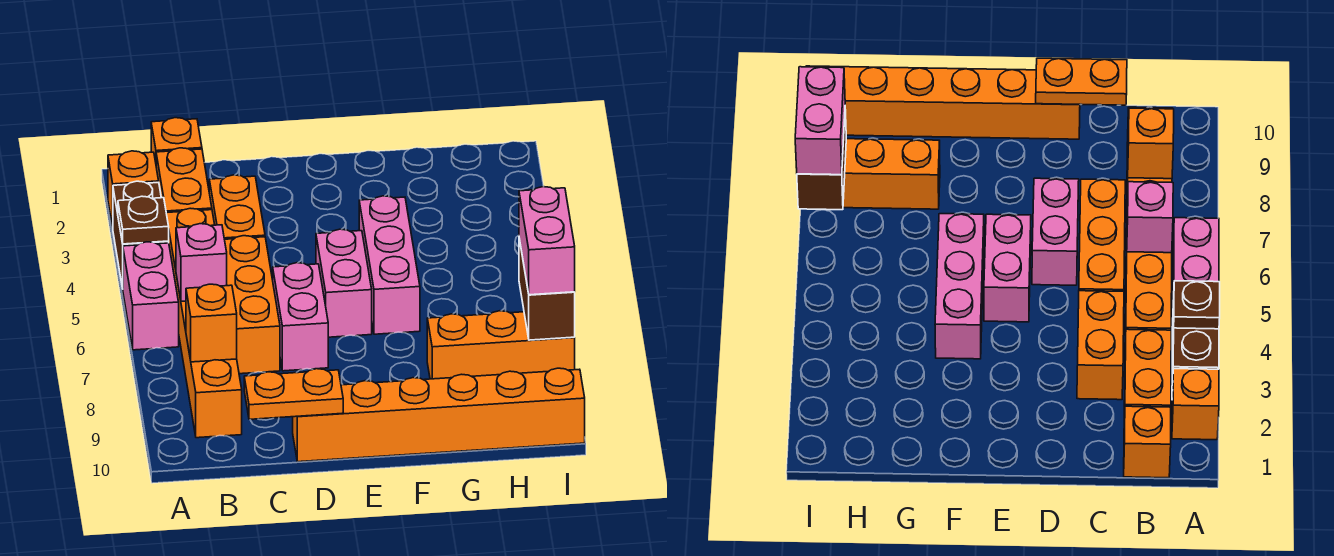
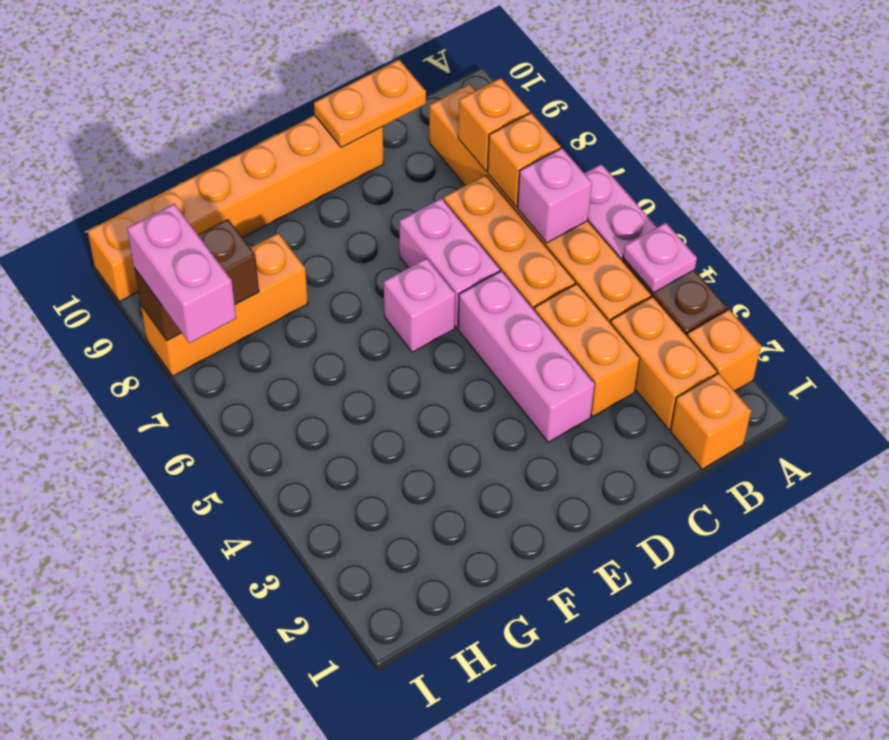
brown plate A4 level 2 -> pink plate A4 level 2
none -> orange brick B7 level 2
pink brick E5:E6 level 1 -> pink brick E6 level 1
pink brick F4:F6 level 1 -> pink brick D3:D5 level 1
brown brick I7:I8 level 2 -> brown brick H8:I8 level 2

